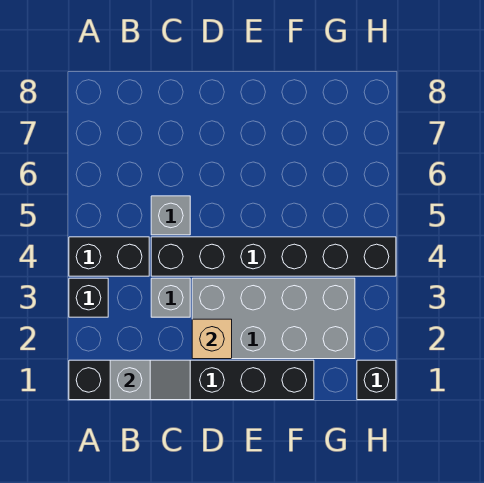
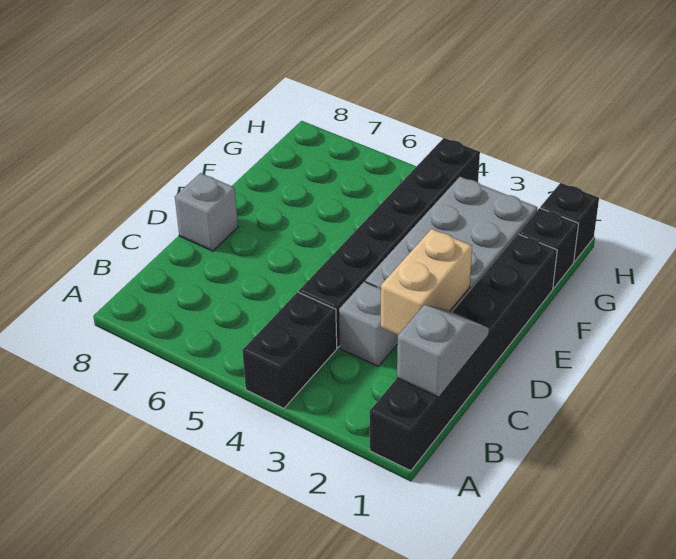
black brick A3 level 1 -> black brick G1 level 1
grey brick C5 level 1 -> grey brick D8 level 1
tan brick D2 level 2 -> tan brick C2:D2 level 2

